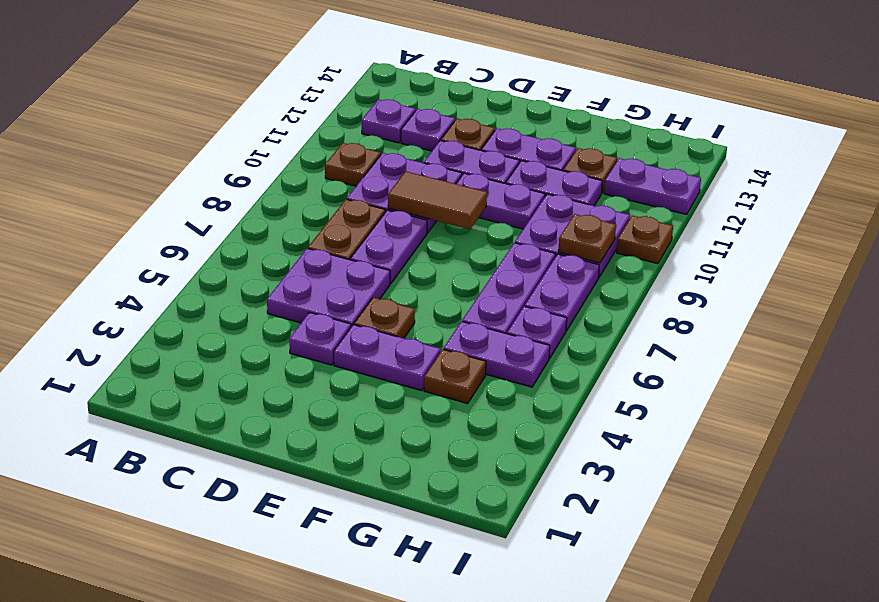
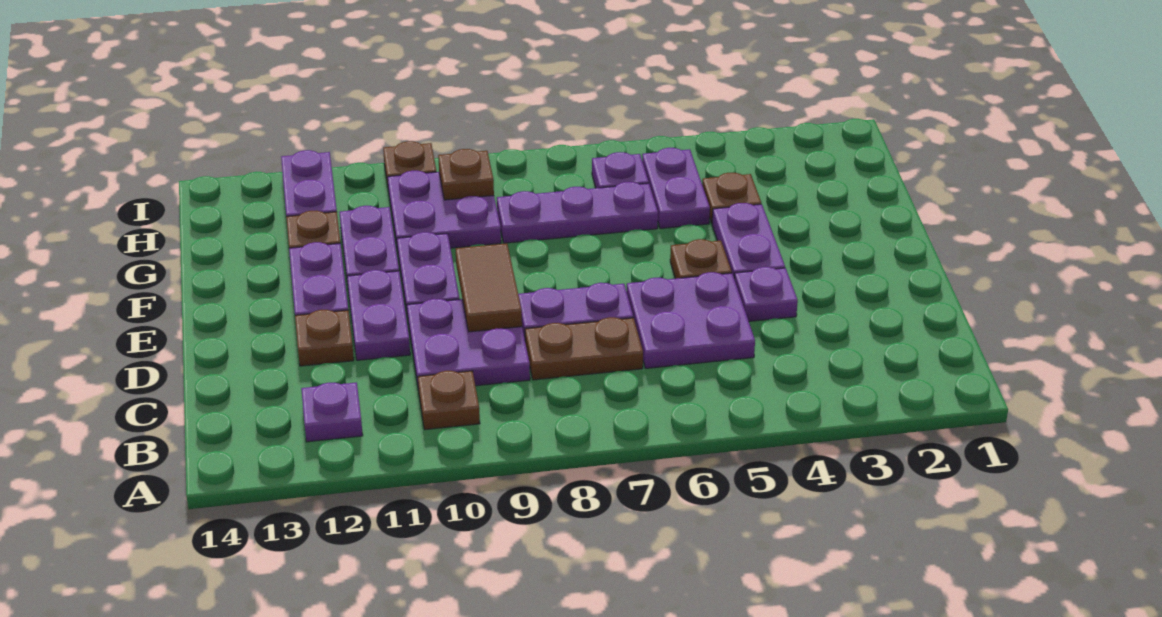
purple plate C12 level 1 -> none
purple plate H7:H8 level 1 -> none

